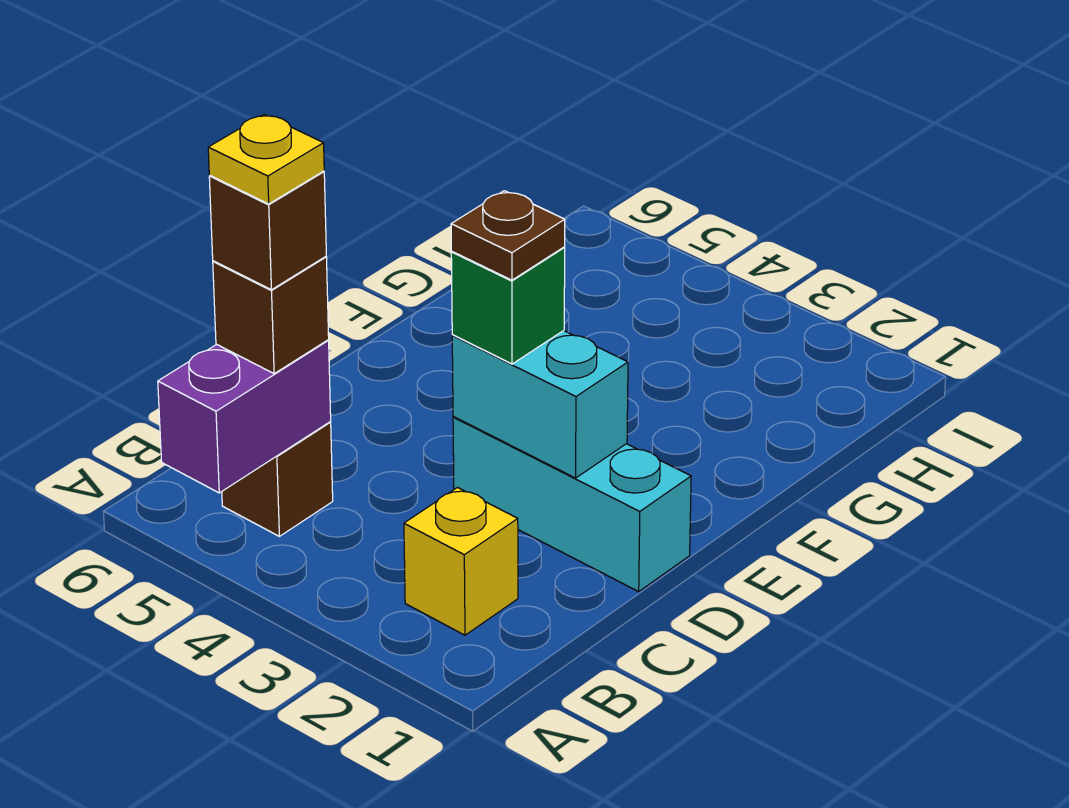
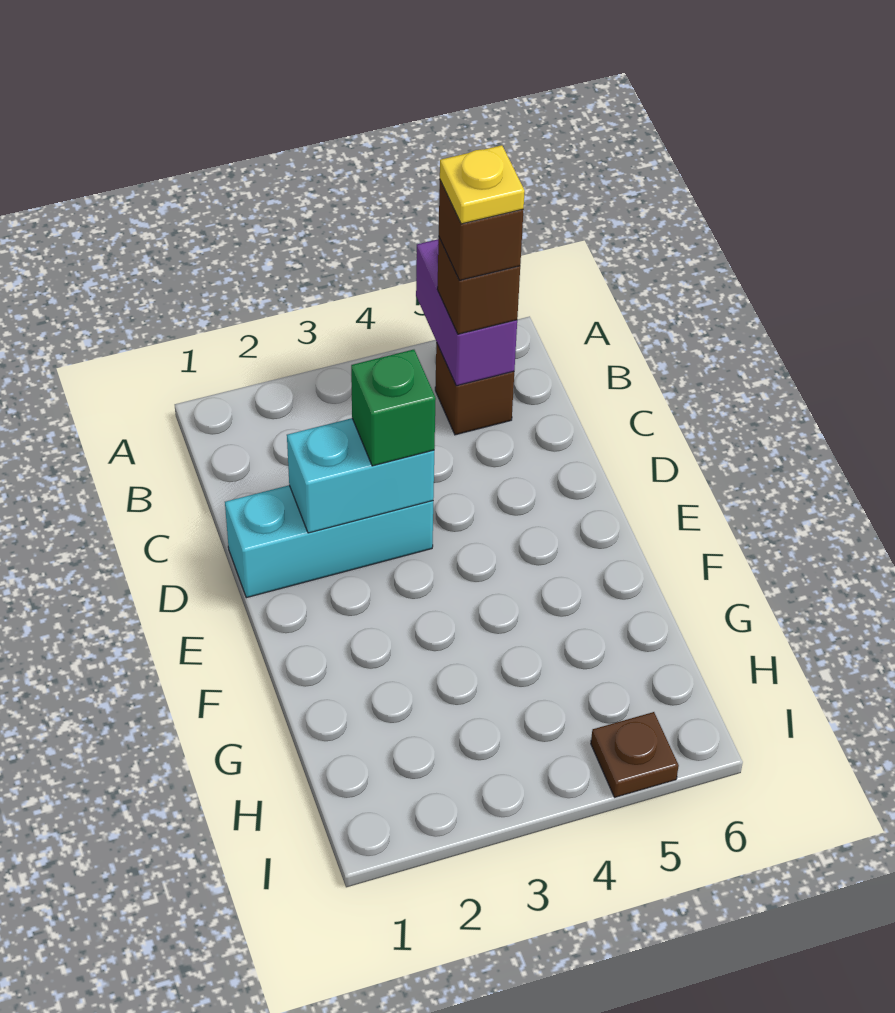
yellow brick B2 level 1 -> none
brown plate D3 level 4 -> brown plate I5 level 1

